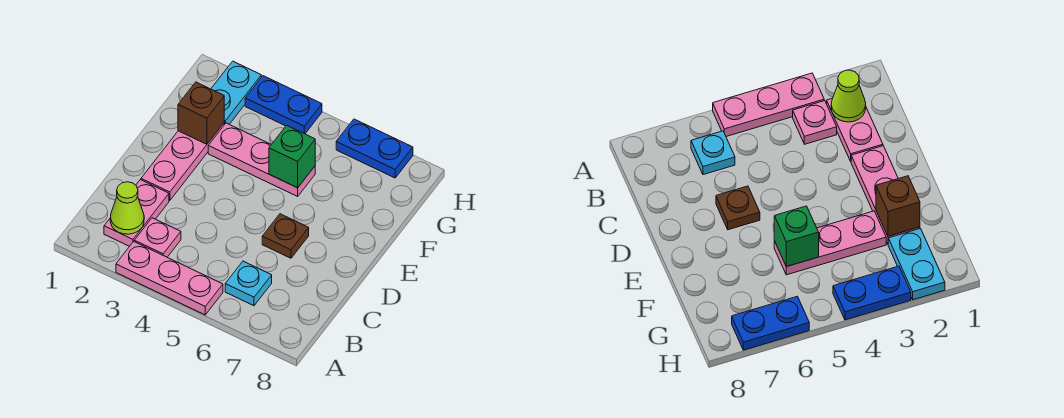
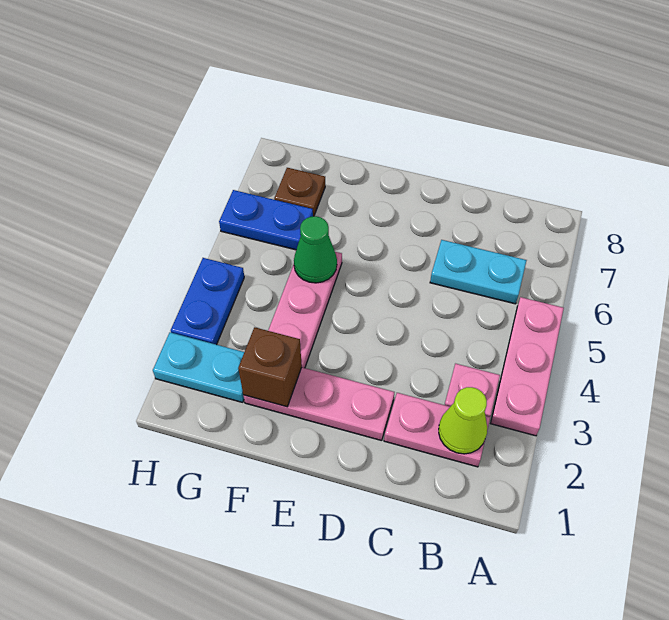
cyan plate B6 level 1 -> cyan plate B6:C6 level 1
brown plate D6 level 1 -> brown plate G7 level 1
green brick F5 level 2 -> green cone F5 level 2
blue plate H6:H7 level 1 -> blue plate G6:H6 level 1

